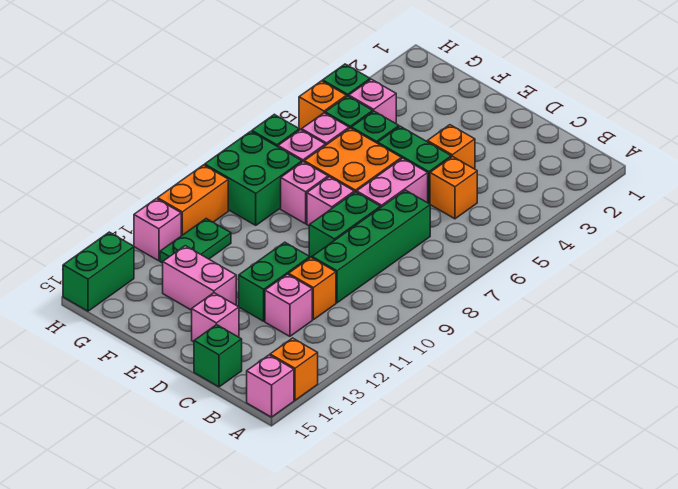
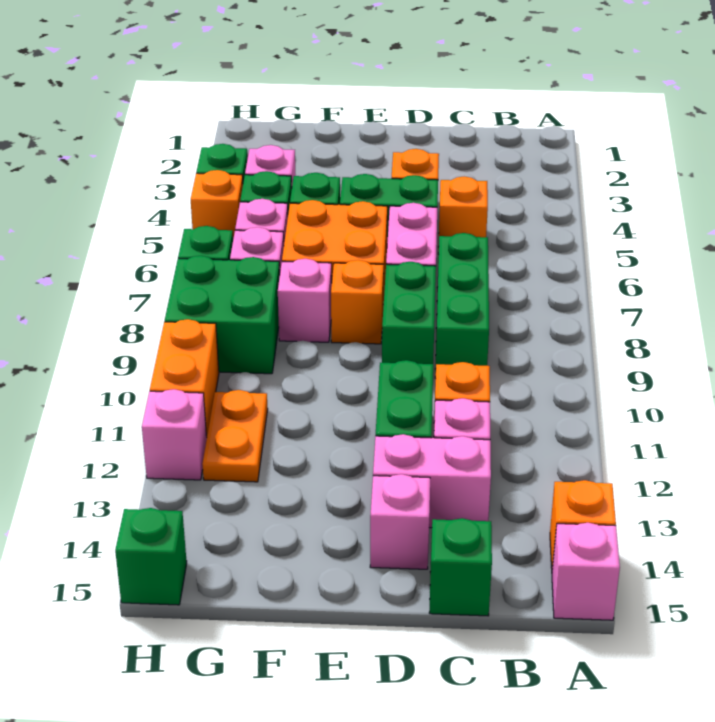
green brick C7:C10 level 1 -> green brick C7:C9 level 1
pink brick E8 level 1 -> orange brick E8 level 1
pink brick E13:F13 level 1 -> pink brick C13:D13 level 1
green plate G11:G12 level 1 -> orange plate G11:G12 level 1
green brick H14:H15 level 1 -> green brick H15 level 1

